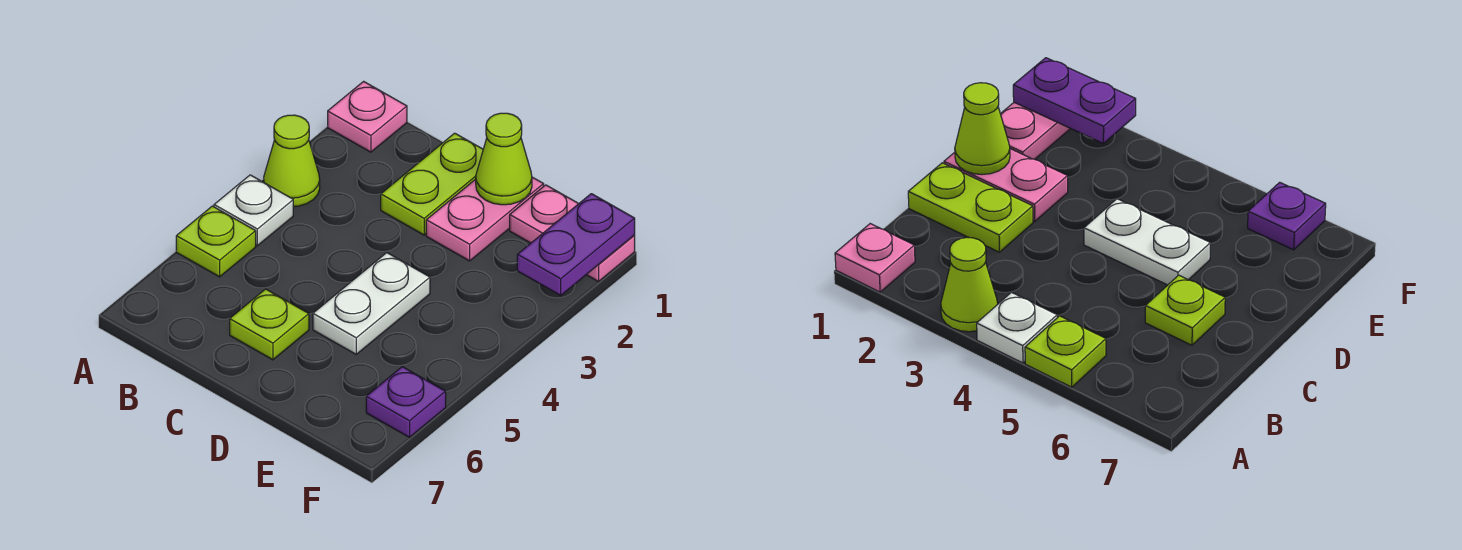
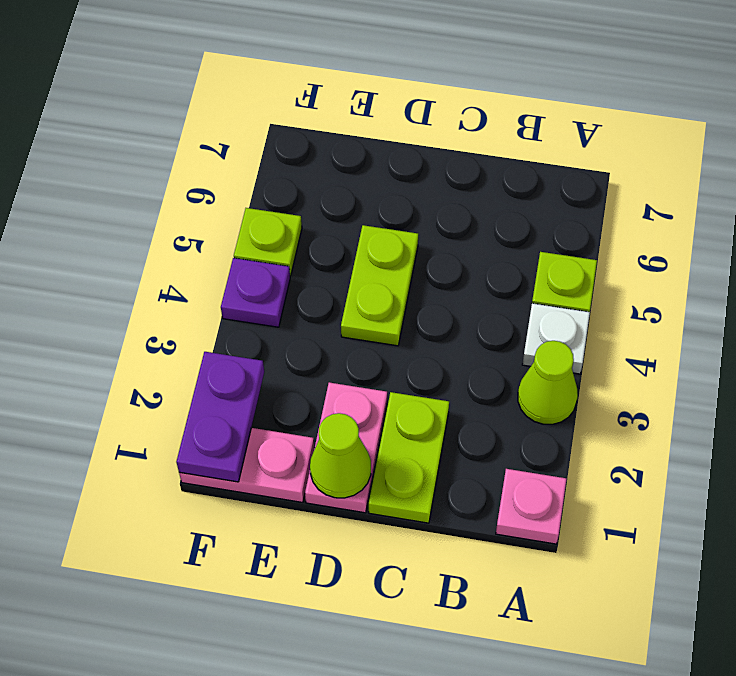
lime plate C6 level 1 -> lime plate F5 level 1
white plate D4:D5 level 1 -> lime plate D4:D5 level 1
purple plate F6 level 1 -> purple plate F4 level 1

